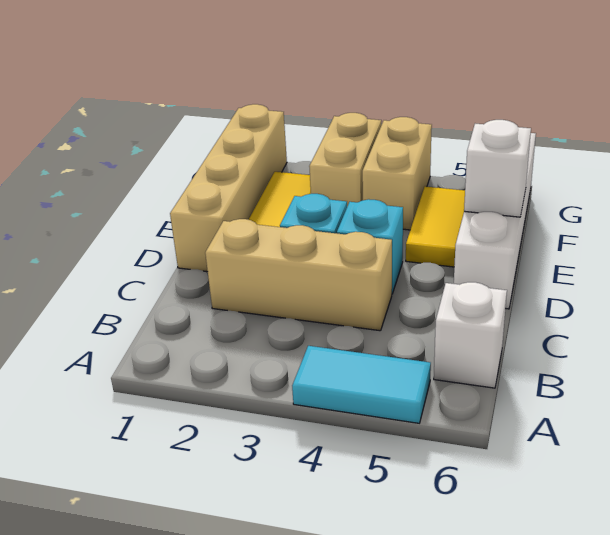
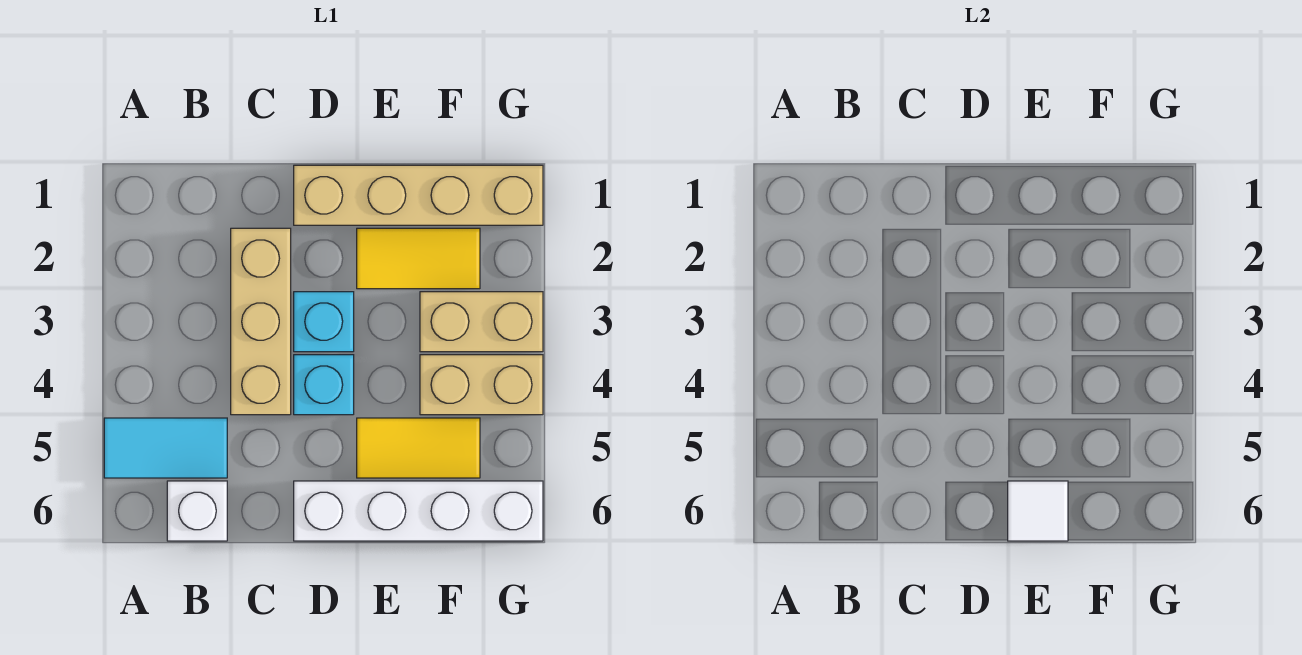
cyan tile A4:A5 level 1 -> cyan tile A5:B5 level 1
white brick E6 level 2 -> white tile E6 level 2

